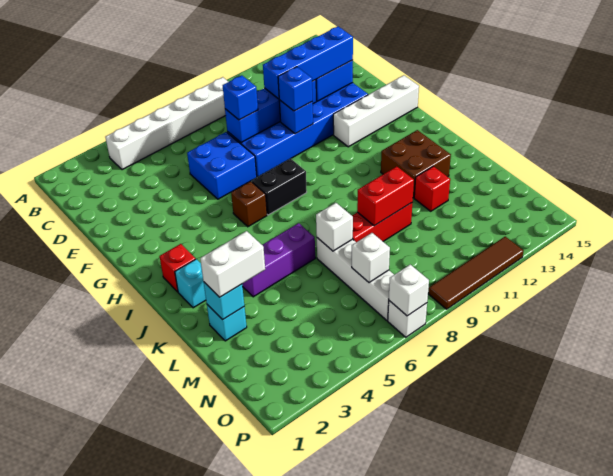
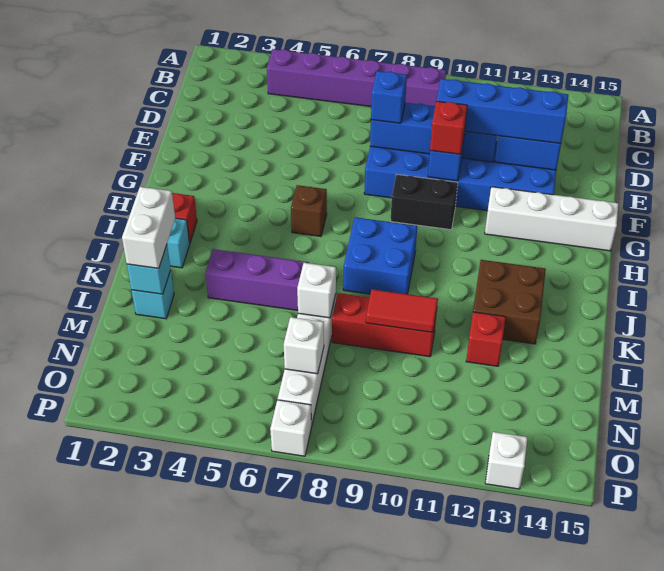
white brick B4:B9 level 1 -> purple brick B4:B9 level 1
blue brick E6:F7 level 1 -> blue brick I8:J9 level 1
blue brick F10 level 3 -> red brick F10 level 3
black brick H7:H8 level 1 -> black brick G9:G10 level 1
white brick L2:L3 level 3 -> white brick K2:L2 level 3
red brick L9:L10 level 2 -> red tile L9:L10 level 2
white brick P7 level 2 -> white brick P13 level 1
brown tile P9:P12 level 1 -> none

